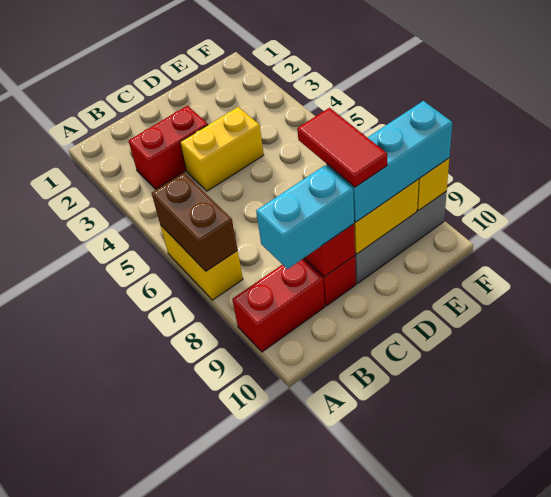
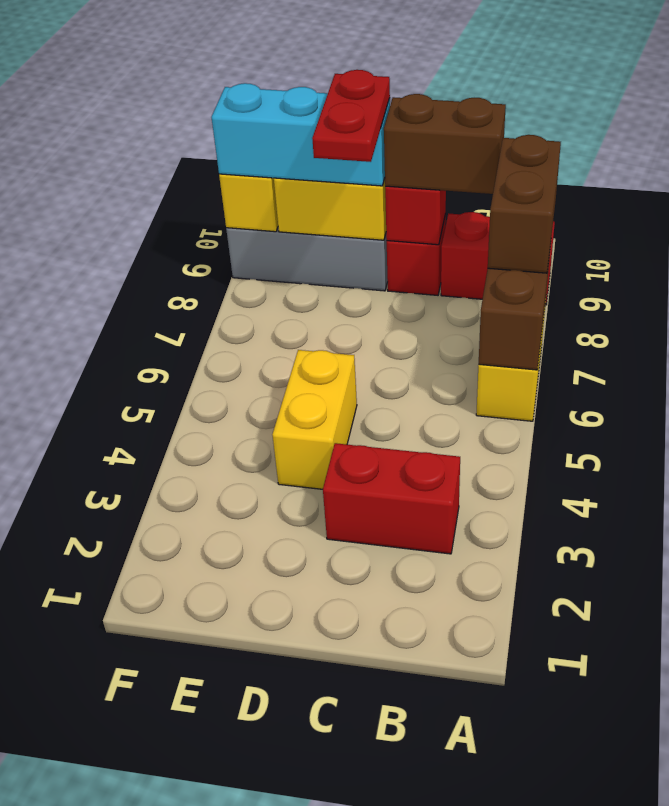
none -> brown brick A7:A8 level 3
cyan brick B9:C9 level 3 -> brown brick B9:C9 level 3
yellow brick C4:D4 level 1 -> yellow brick D4:D5 level 1
red tile D8:D9 level 4 -> red plate D8:D9 level 4

